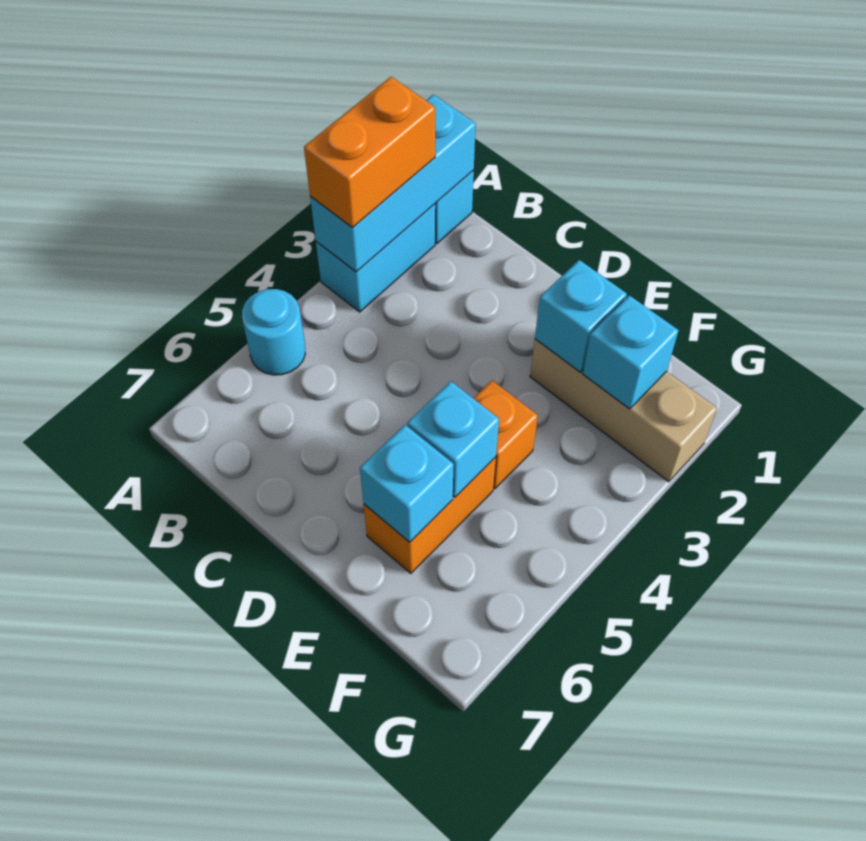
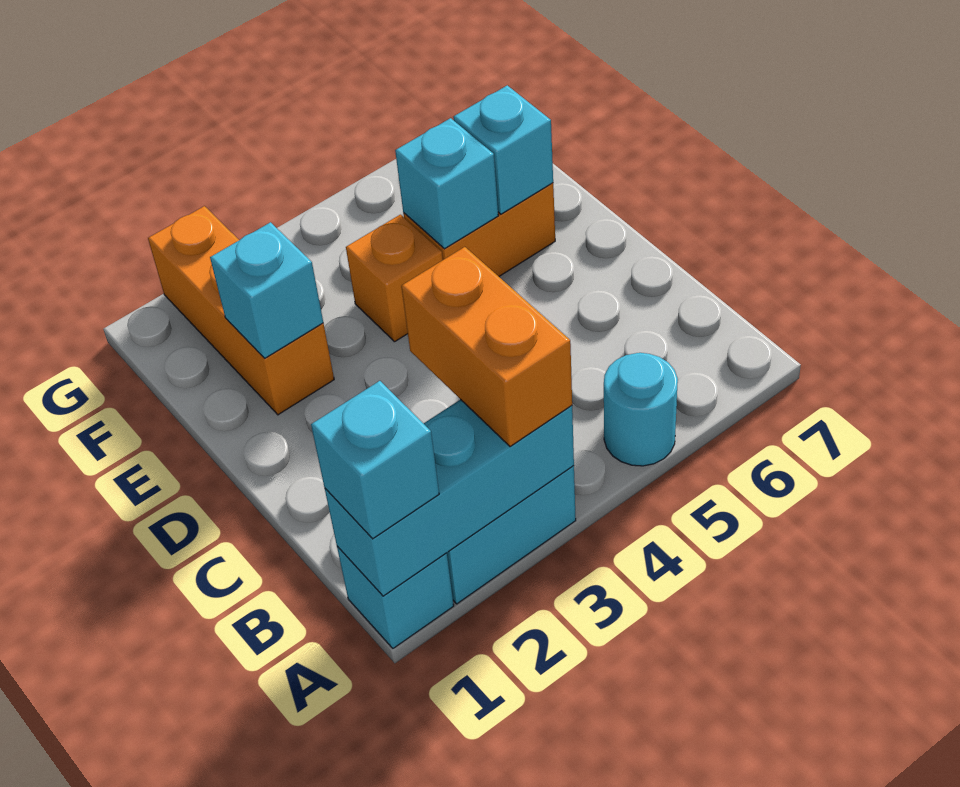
orange brick A2:A3 level 3 -> orange brick A3:B3 level 3
tan brick E2:G2 level 1 -> orange brick E2:G2 level 1
cyan brick F2 level 2 -> cyan brick A1 level 3

